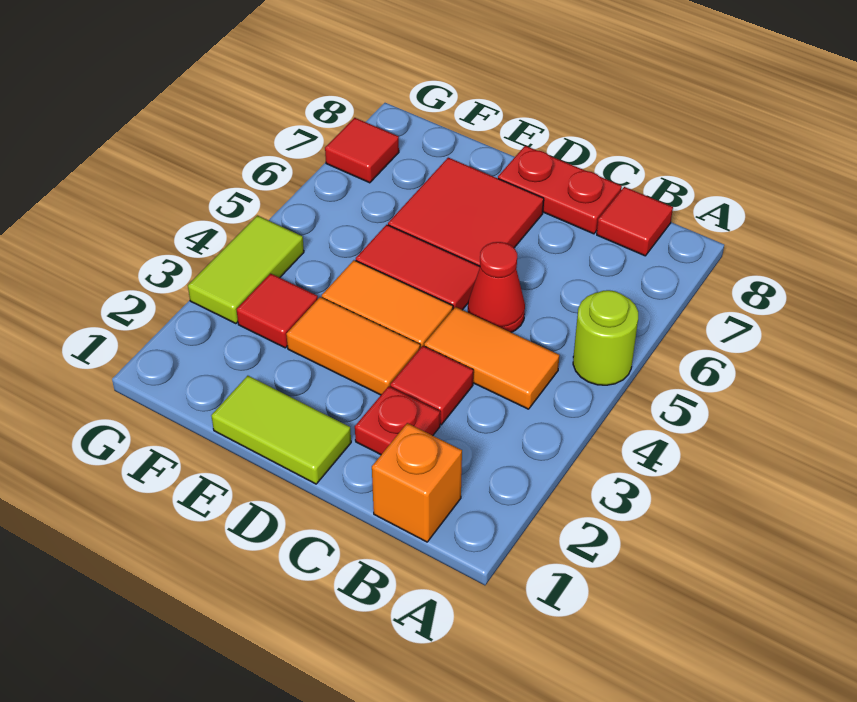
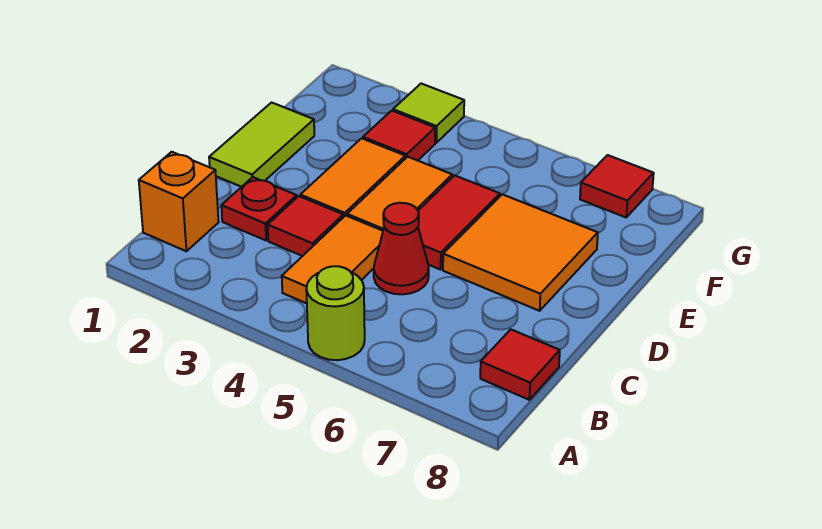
red plate C8:D8 level 1 -> none
red tile D6:E7 level 1 -> orange tile D6:E7 level 1
lime tile G3:G4 level 1 -> lime tile G3 level 1

